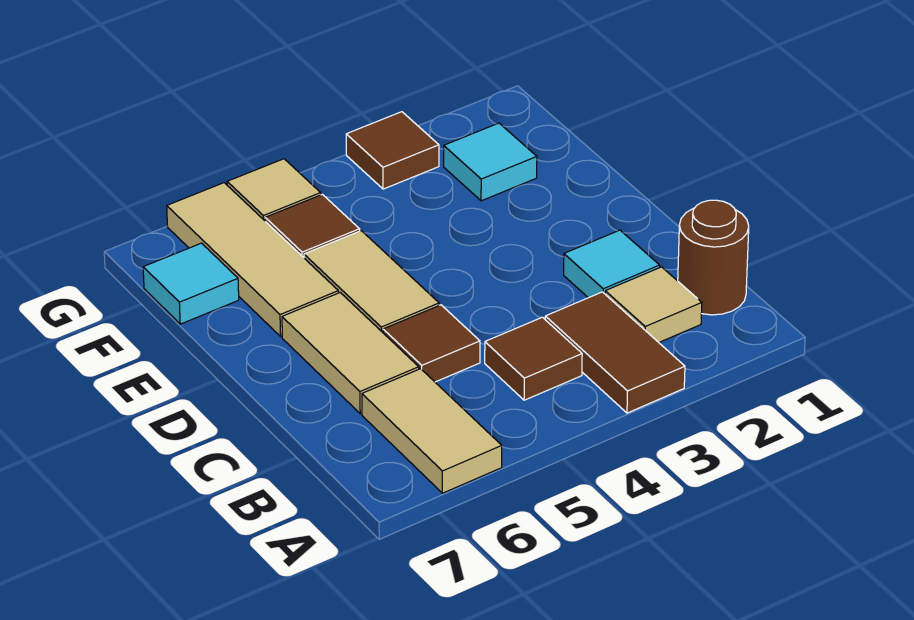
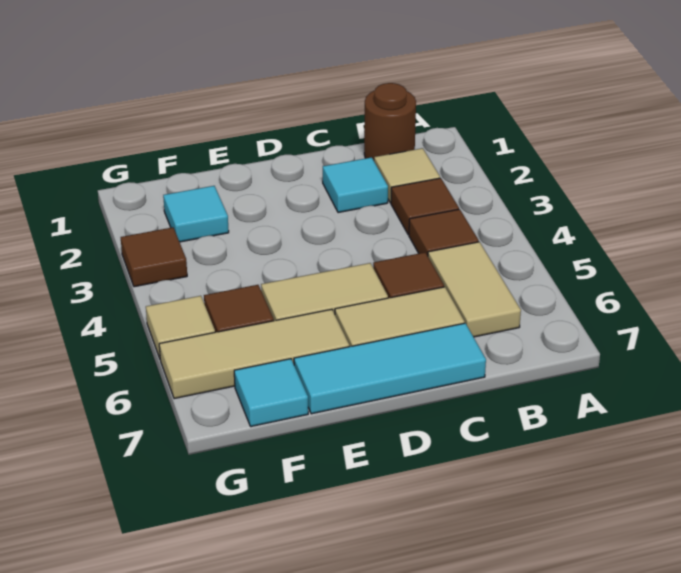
brown tile A3:B3 level 1 -> brown tile B3 level 1
tan tile A6:B6 level 1 -> tan tile B5:B6 level 1
none -> cyan tile C7:E7 level 1

